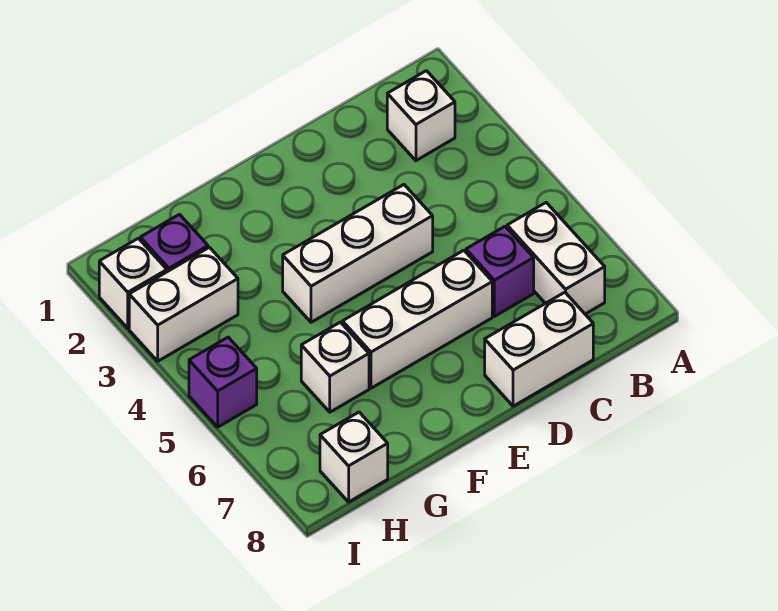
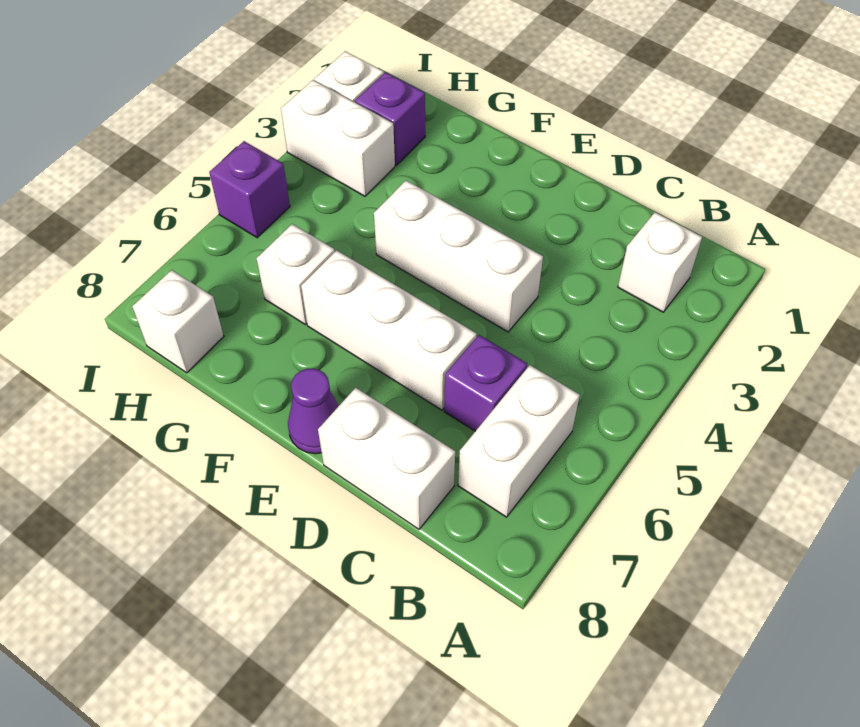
none -> purple cone E8 level 1

